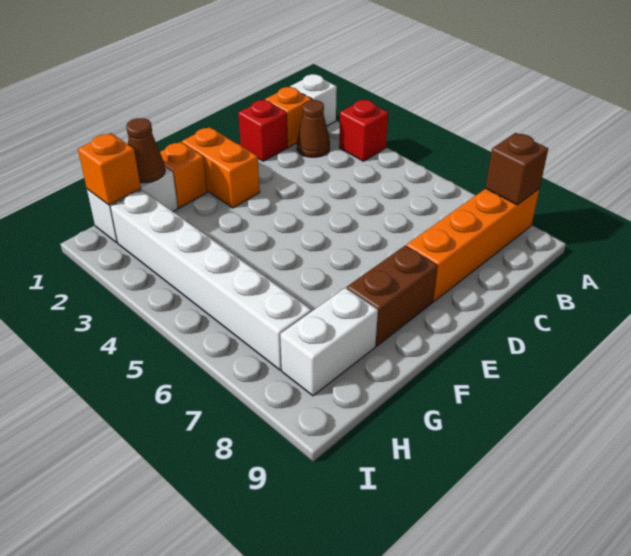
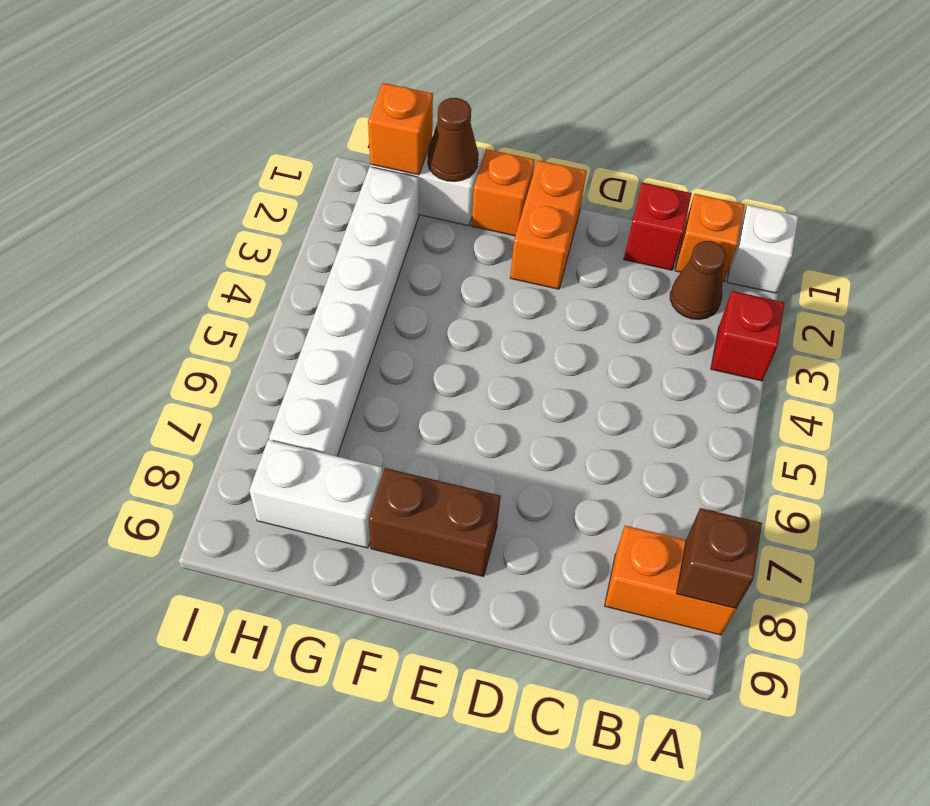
orange brick A8:D8 level 1 -> orange brick A8:B8 level 1

